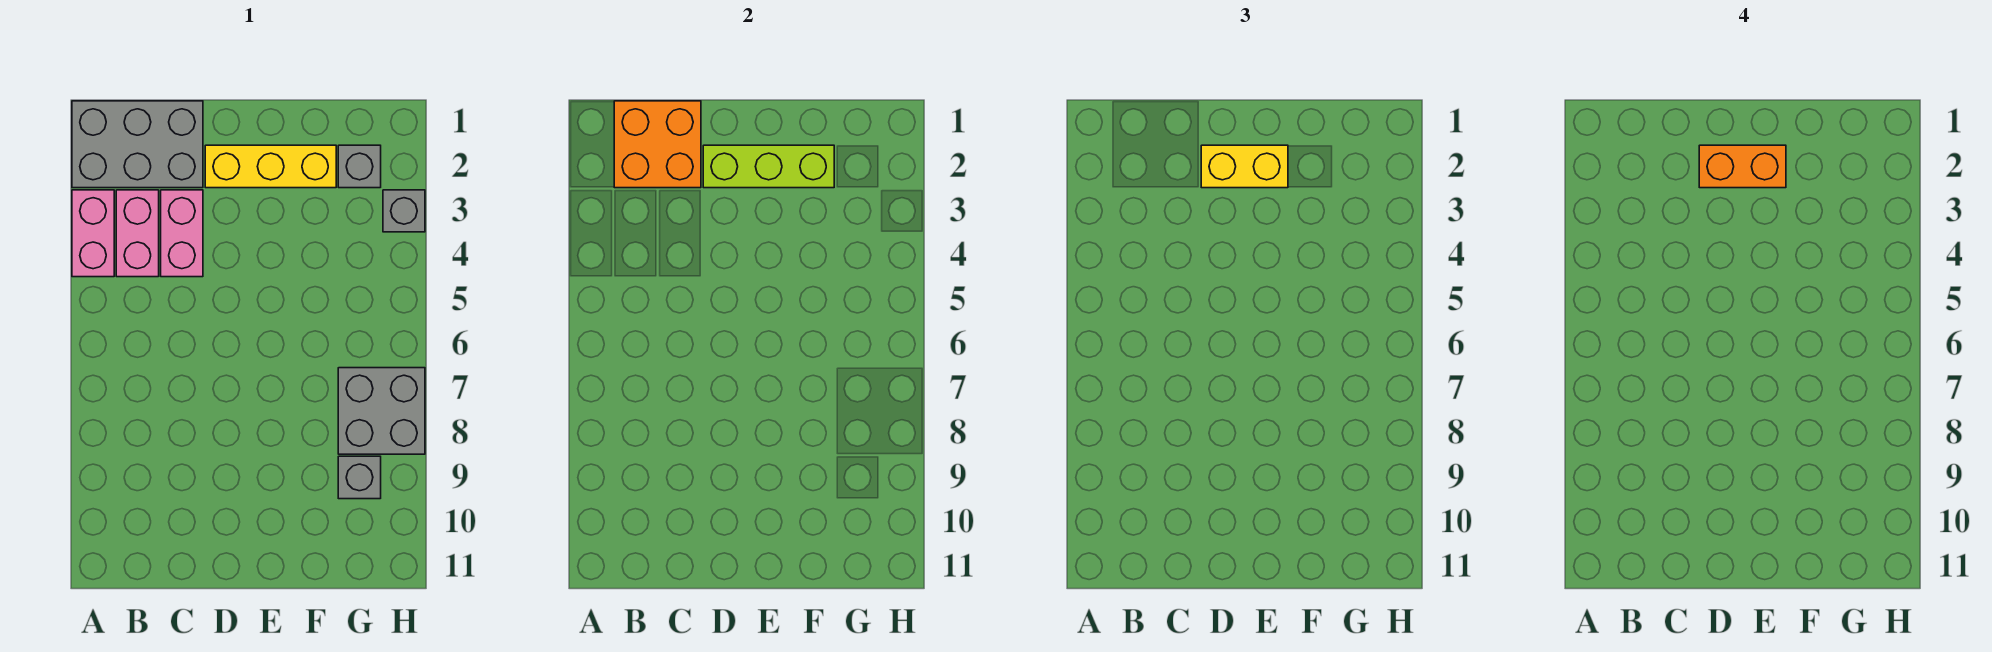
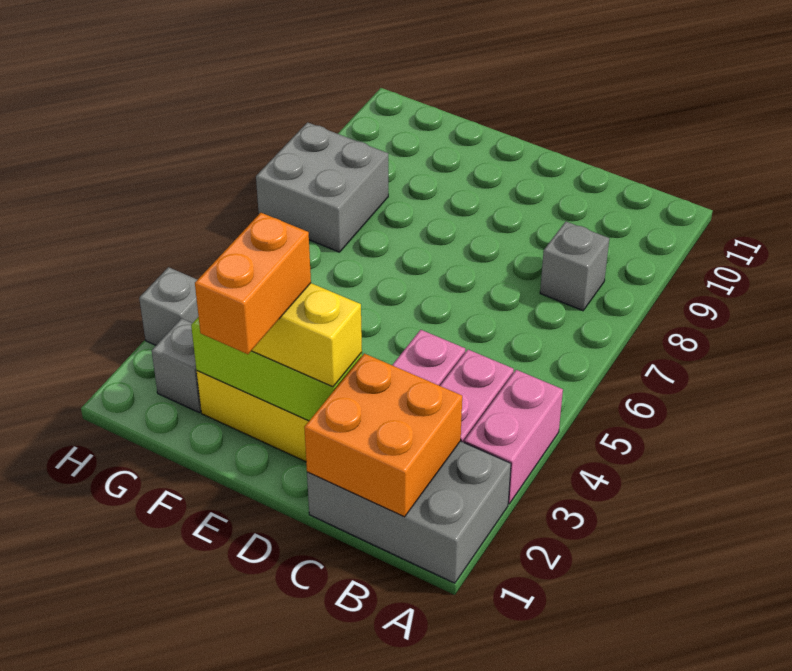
orange brick D2:E2 level 4 -> orange brick E1:E2 level 4
grey brick G9 level 1 -> grey brick B8 level 1

